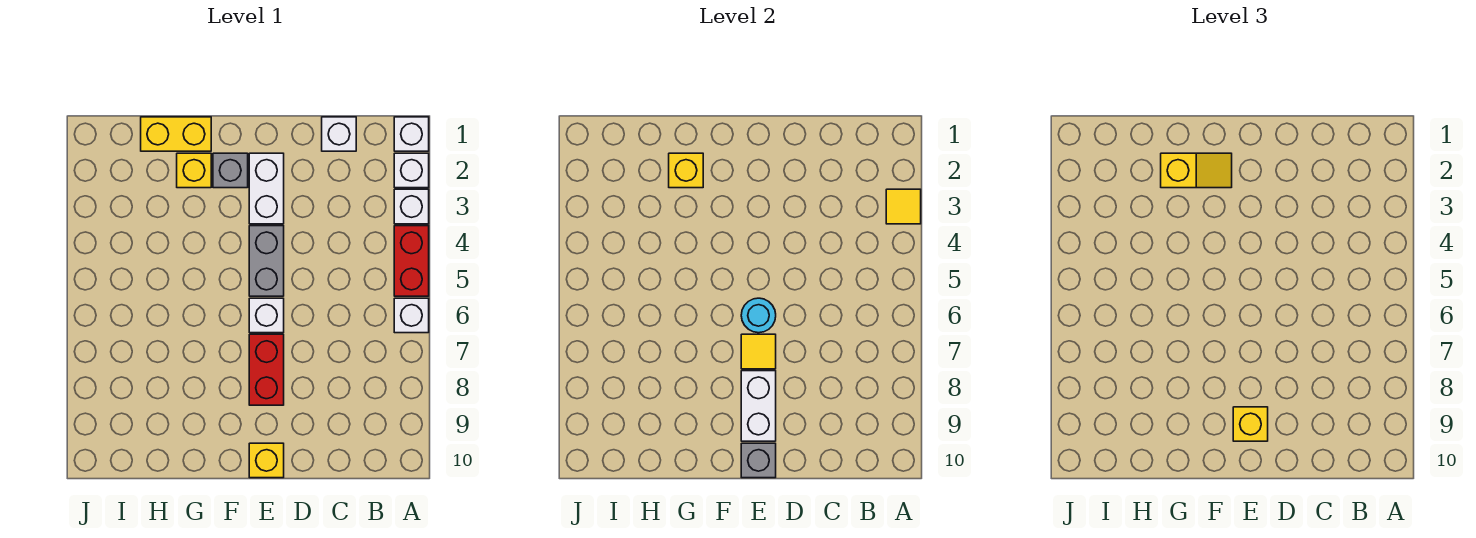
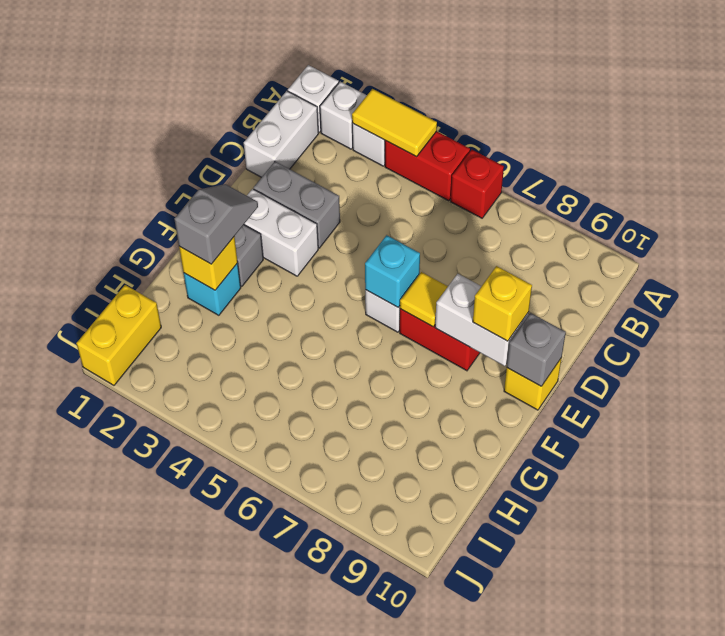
yellow tile A3 level 2 -> yellow tile A3:A4 level 2
white brick A6 level 1 -> red brick A6 level 1
white brick C1 level 1 -> white brick B1:C1 level 1
grey brick E4:E5 level 1 -> grey brick D2:D3 level 1
cyan round brick E6 level 2 -> cyan brick E6 level 2
yellow slope F2:G2 level 3 top G -> grey slope F2:G2 level 3 top G
yellow brick G1:H1 level 1 -> yellow brick I1:J1 level 1
yellow brick G2 level 1 -> cyan brick G2 level 1

